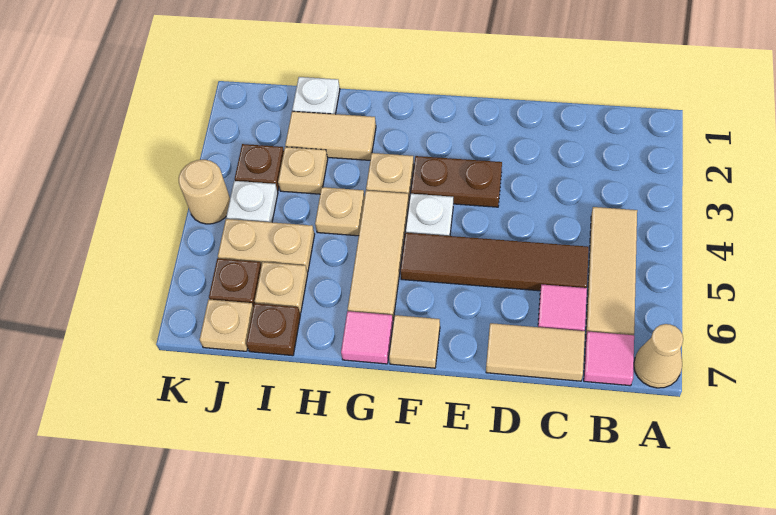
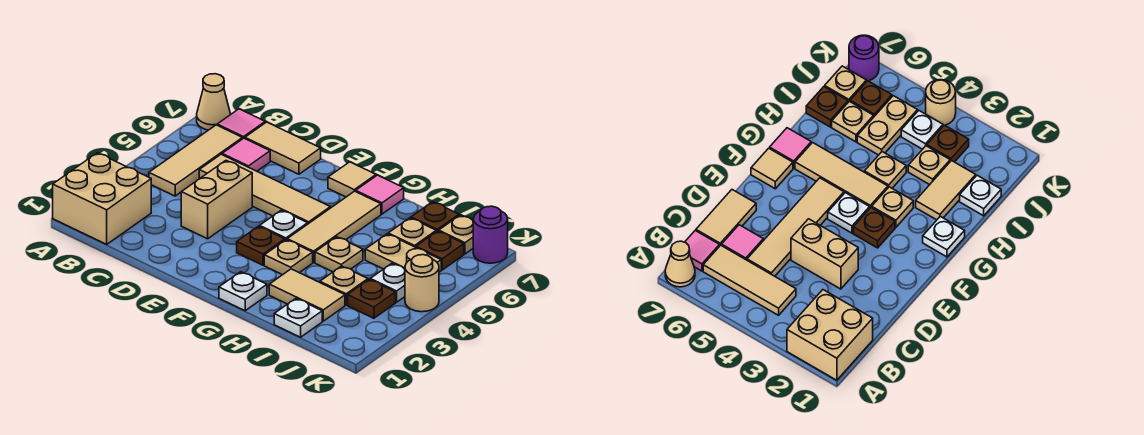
none -> tan brick A1:B2 level 1
brown tile C5:F5 level 1 -> tan tile C5:F5 level 1
none -> tan brick D3:D4 level 1
brown plate E3:F3 level 1 -> brown plate F3 level 1
none -> white plate G1 level 1
none -> purple round brick K7 level 1

